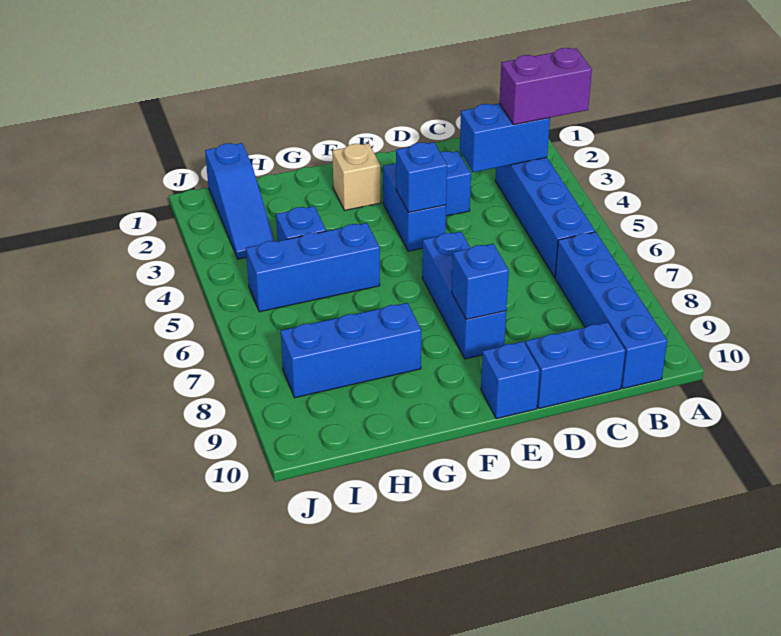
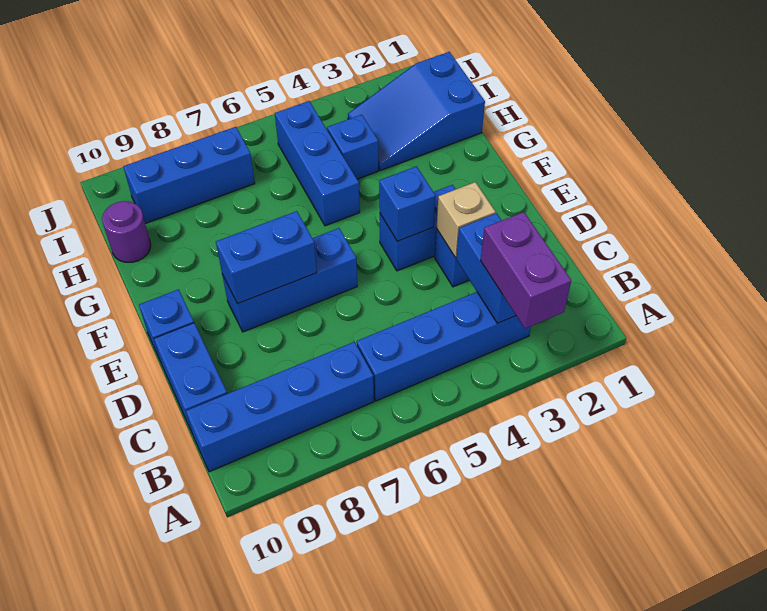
blue brick E8 level 2 -> blue brick E7:E8 level 2
tan brick F2 level 1 -> tan brick D3 level 2
blue brick G8:I8 level 1 -> blue brick I7:I9 level 1
none -> purple round brick H10 level 1
blue slope I1:I3 level 1 top 1 -> blue slope H1:I3 level 1 top 1

